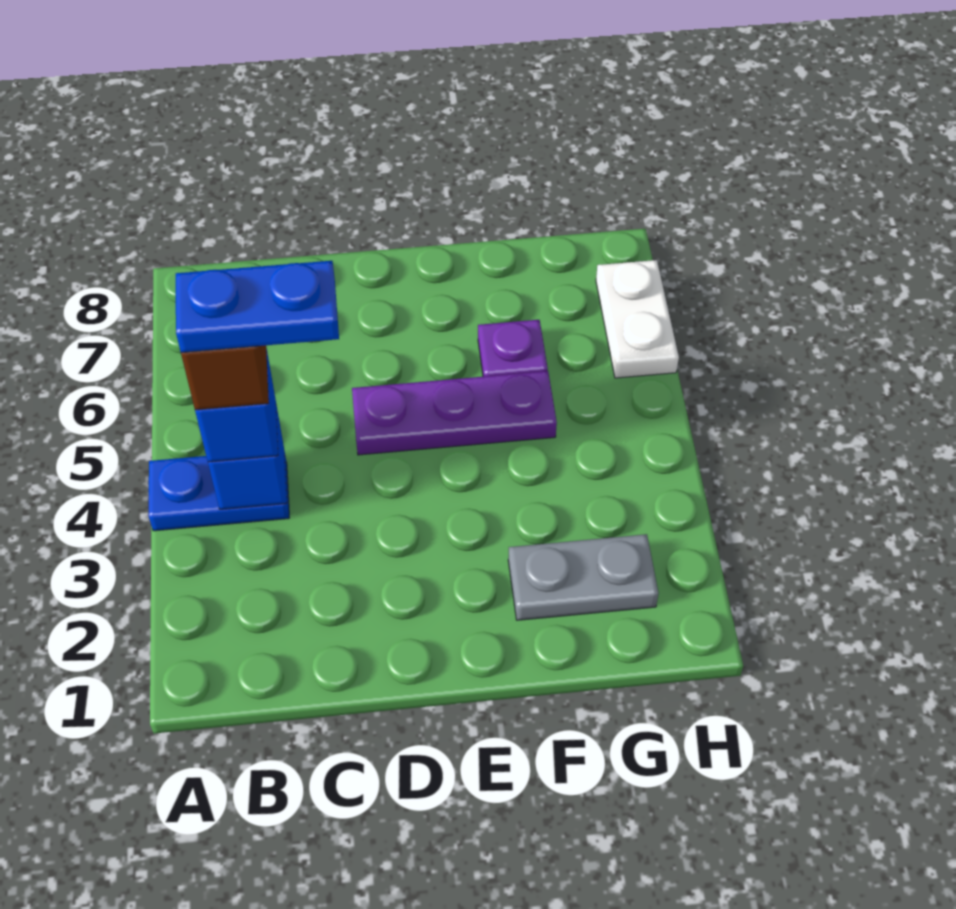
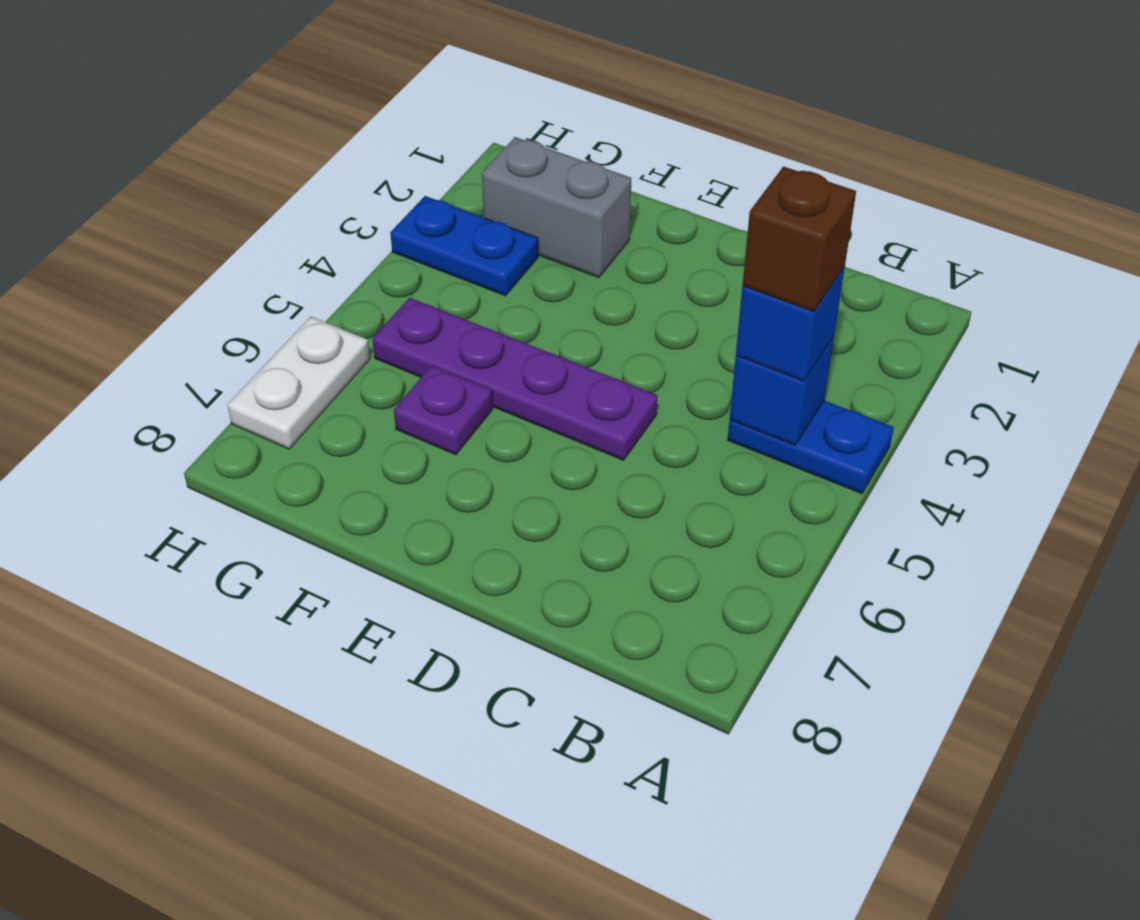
blue plate B4:C4 level 5 -> blue plate G3:H3 level 1
purple plate D5:F5 level 1 -> purple plate D5:G5 level 1
grey plate F2:G2 level 1 -> grey brick F2:G2 level 1

